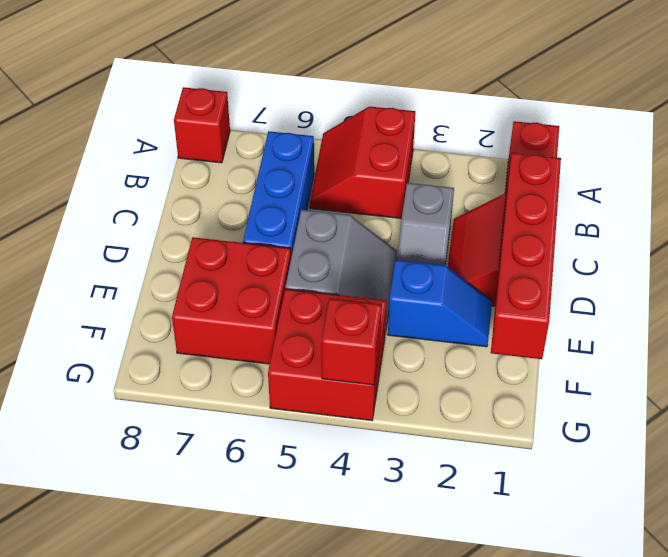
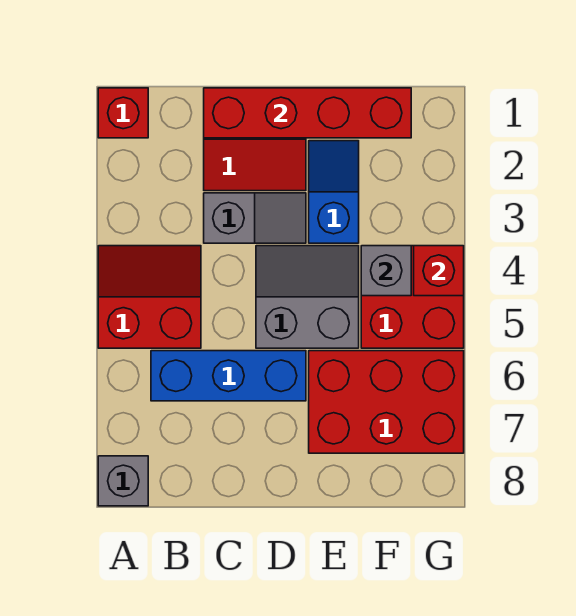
red slope A4:B5 level 1 top 4 -> red slope A4:B5 level 1 top 5
red brick A8 level 1 -> grey brick A8 level 1
red brick E6:F7 level 1 -> red brick E6:G7 level 1
none -> grey brick F4 level 2

